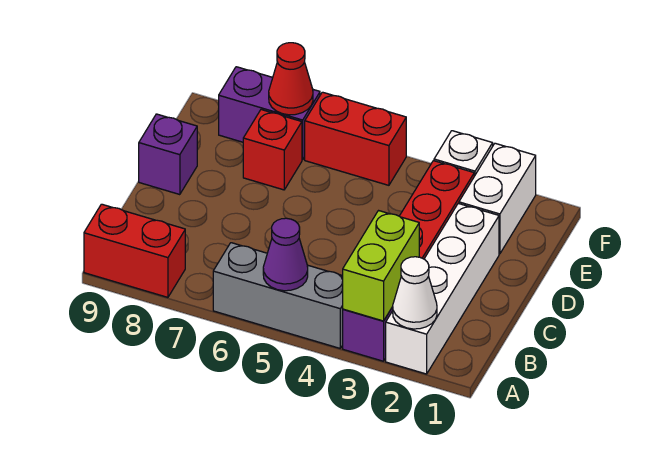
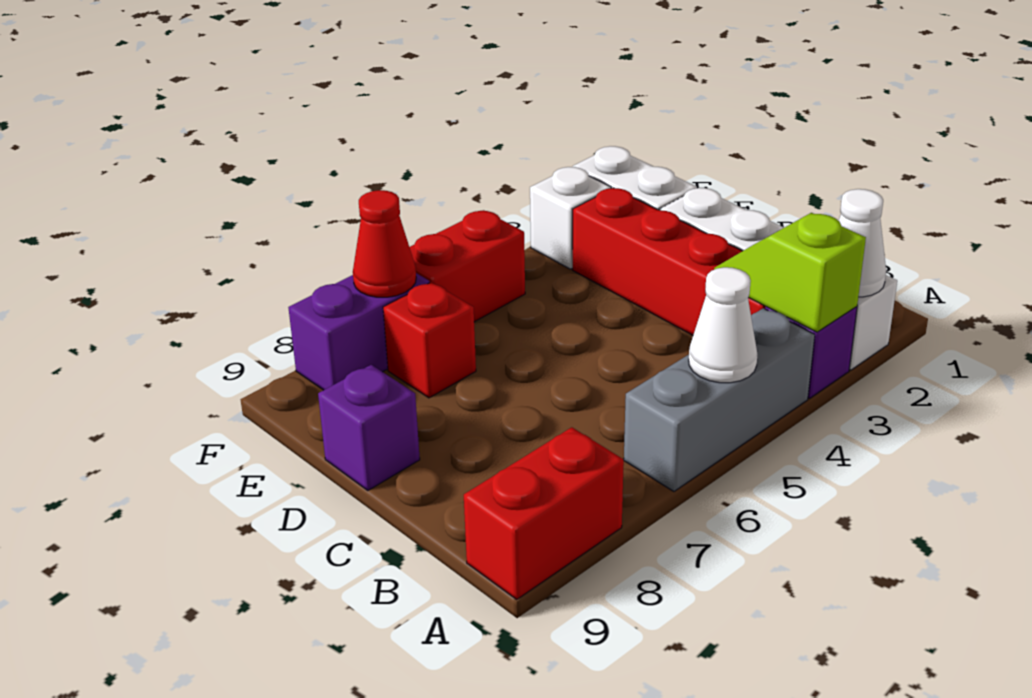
lime brick A3:B3 level 2 -> lime slope A3:B3 level 2 top A
purple cone A5 level 2 -> white cone A5 level 2

